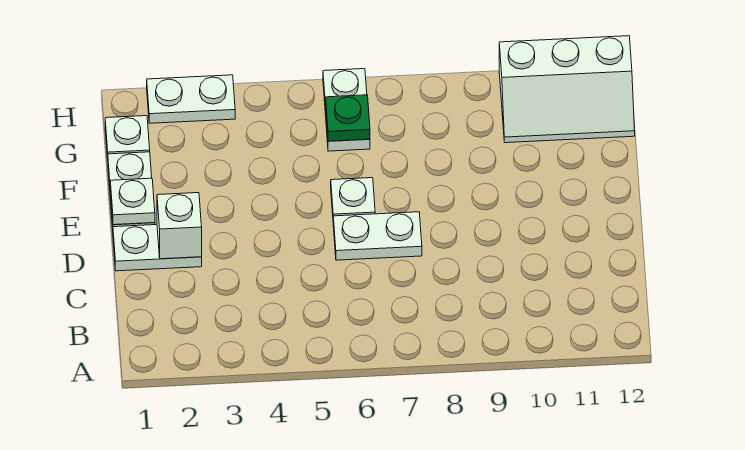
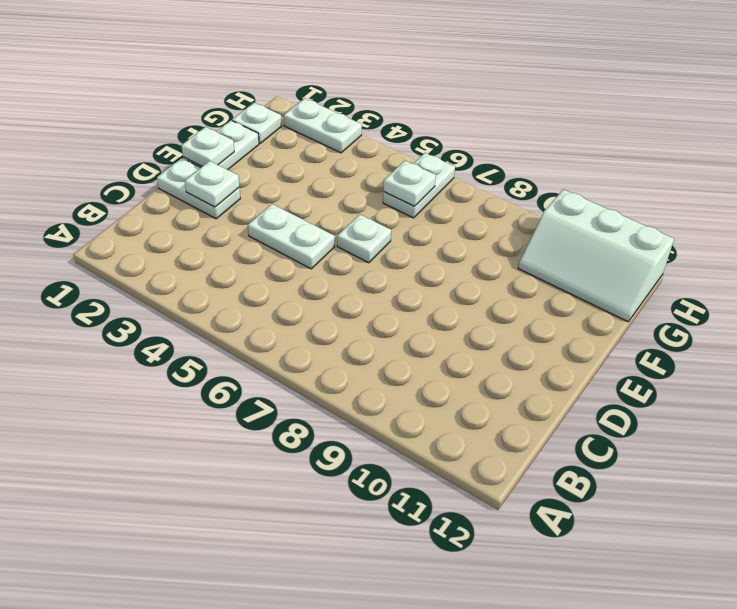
white brick D2 level 2 -> white plate D2 level 2
white plate D6:D7 level 1 -> white plate D4:D5 level 1
green plate G6 level 2 -> white plate G6 level 2

